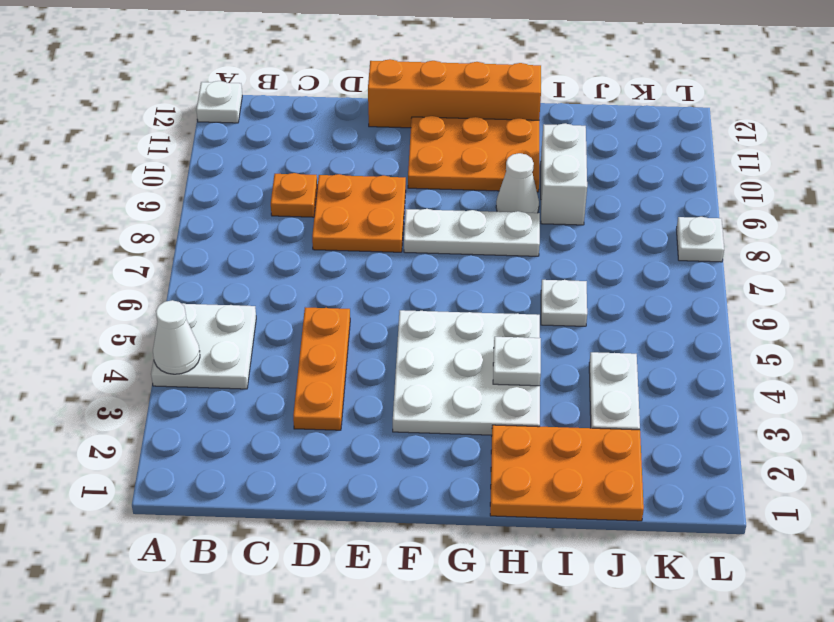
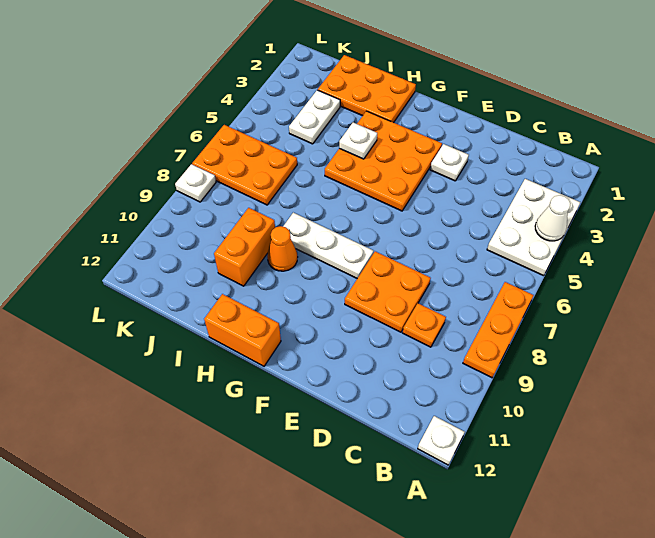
white plate A4:B5 level 1 -> white plate A3:B5 level 1
orange plate D3:D5 level 1 -> orange plate A7:A9 level 1
orange brick E12:H12 level 1 -> orange brick G12:H12 level 1
white plate F3:H5 level 1 -> orange plate F3:H5 level 1
orange plate F10:H11 level 1 -> orange plate J6:L7 level 1
white cone H9 level 1 -> orange cone H9 level 1
white plate I6 level 1 -> white plate E3 level 1
white brick I9:I10 level 1 -> orange brick I9:I10 level 1

